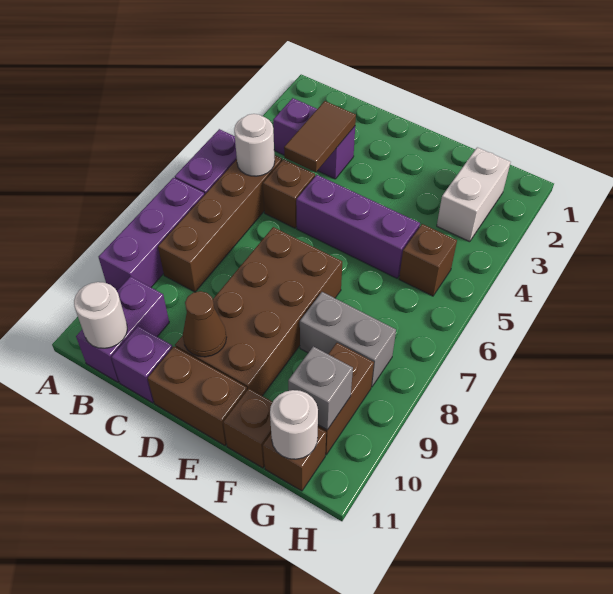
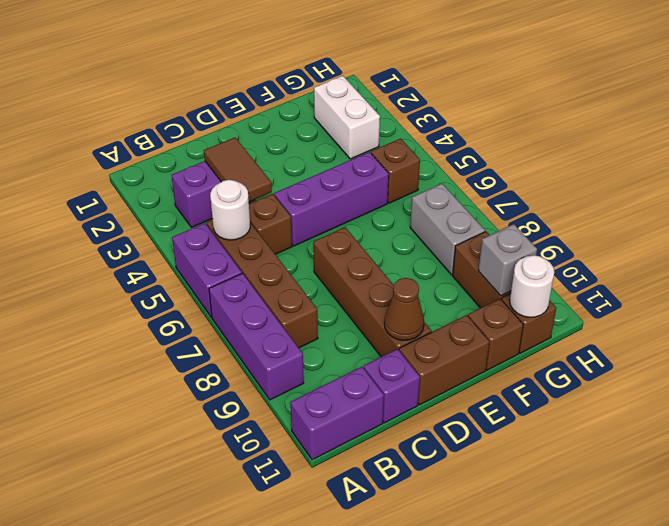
purple brick B10:B11 level 1 -> purple brick A11:B11 level 1
white round brick B11 level 2 -> none
brown brick D7:E10 level 1 -> brown brick D7:D10 level 1
grey brick F8:G8 level 1 -> grey brick G7:G8 level 1

